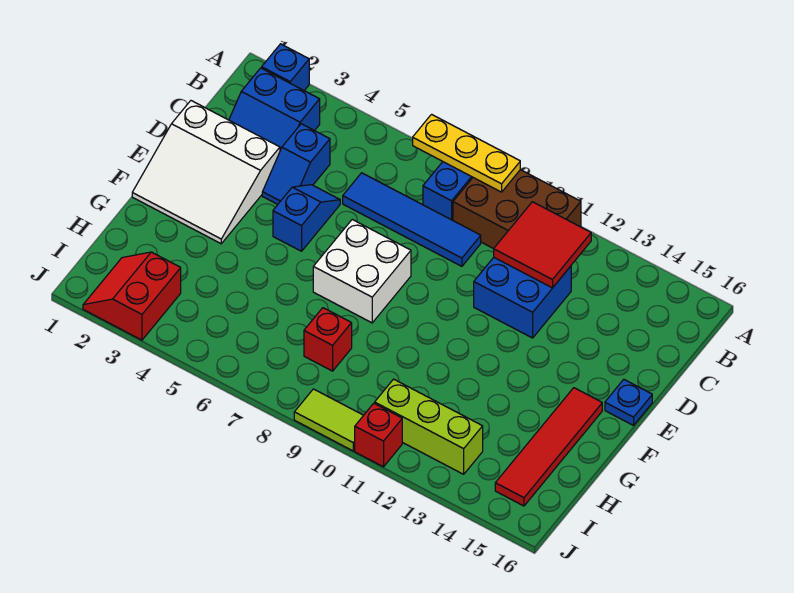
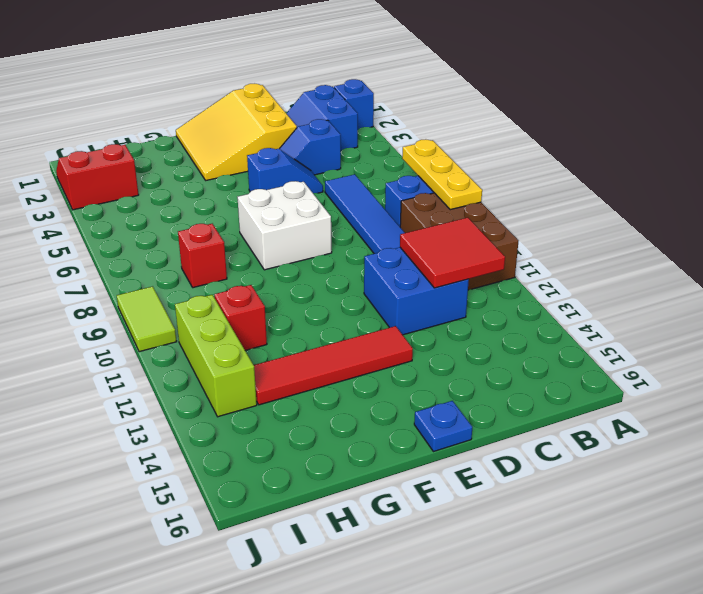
white slope D1:F3 level 1 top D -> yellow slope D1:F3 level 1 top D
red tile F15:I15 level 1 -> red tile E13:H13 level 1
red brick J11 level 1 -> red brick H11 level 1

